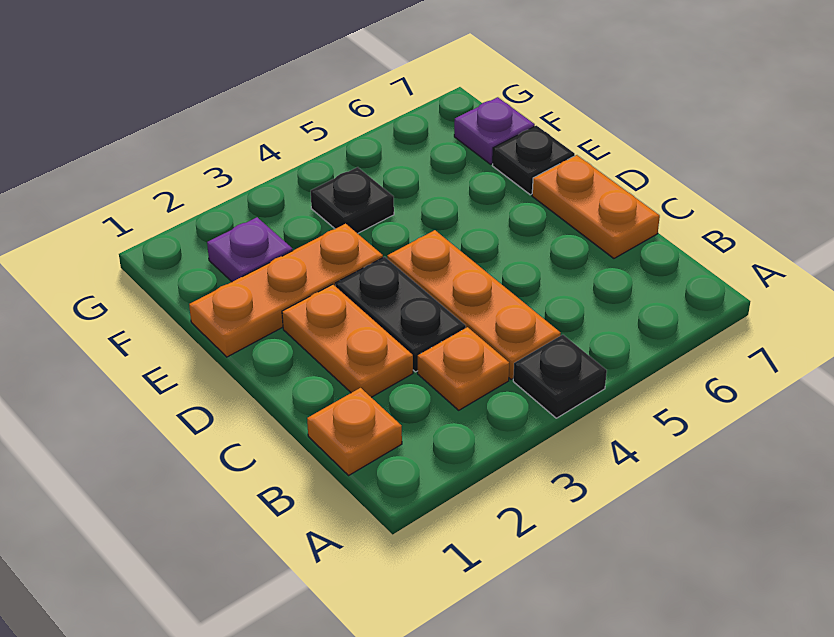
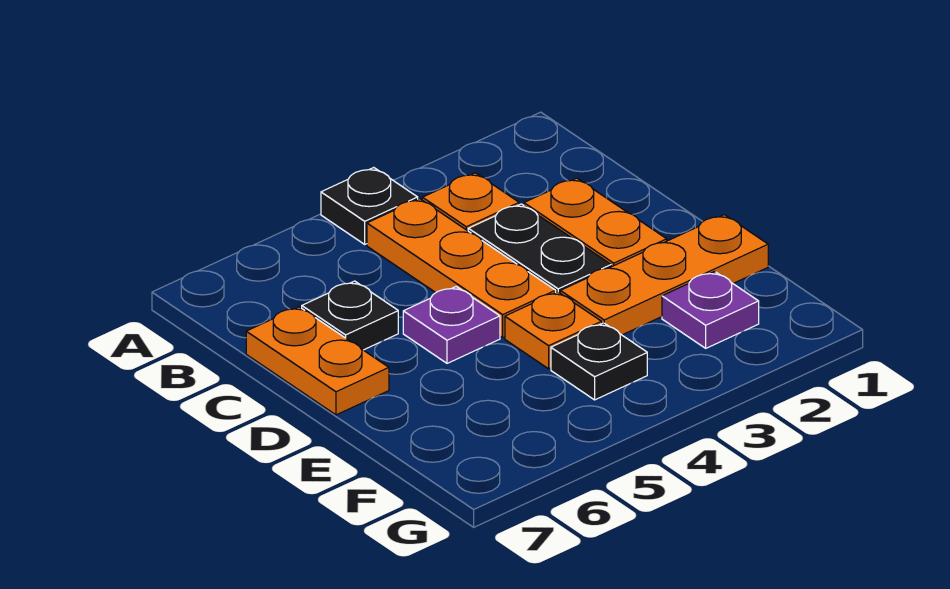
orange plate B1 level 1 -> orange plate E4 level 1
black plate E7 level 1 -> black plate C6 level 1
purple plate F7 level 1 -> purple plate D5 level 1

